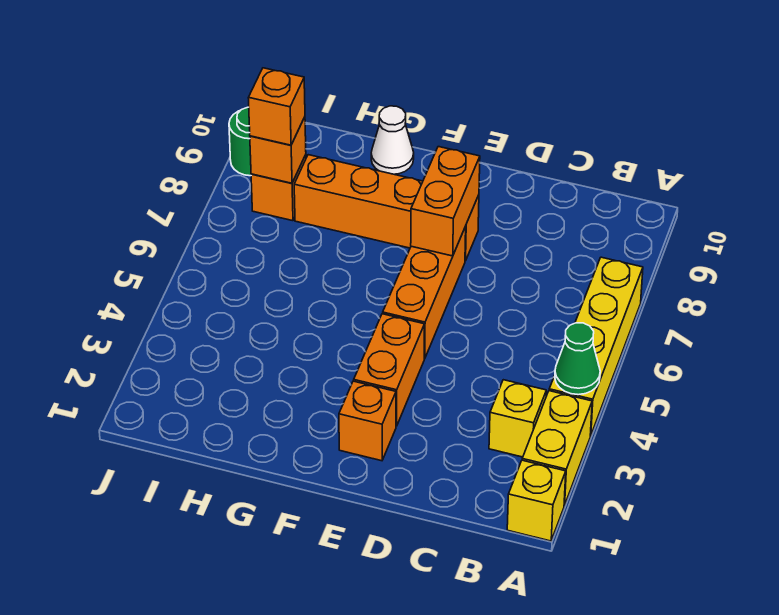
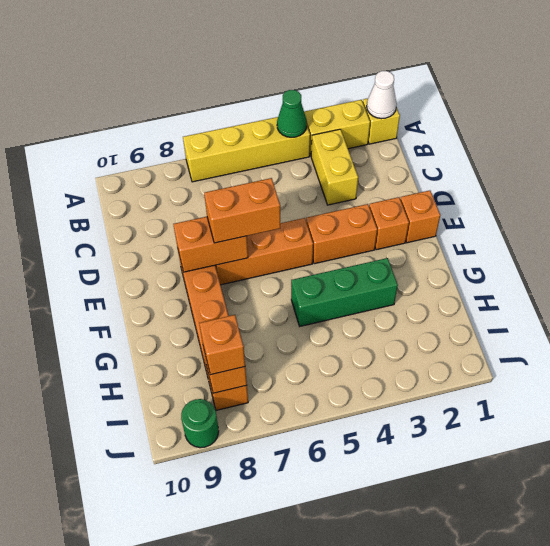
yellow brick B3 level 1 -> yellow brick B3:C3 level 1
none -> orange brick E1 level 1
none -> orange brick E6:E7 level 3
none -> green brick G3:G5 level 1
white cone G10 level 1 -> white cone A1 level 2

